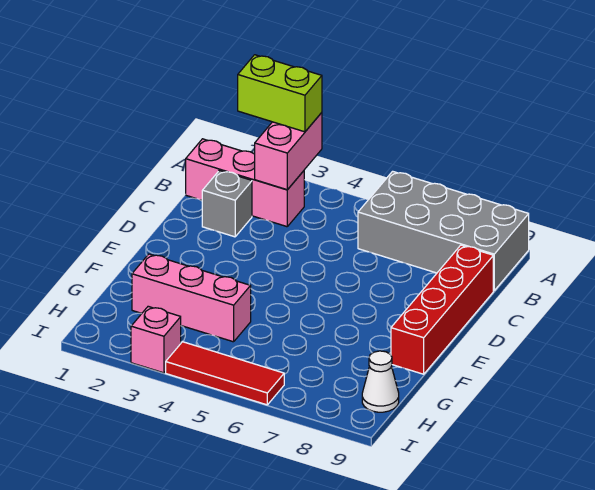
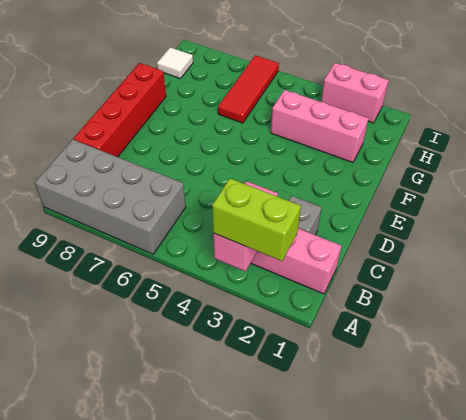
white cone H9 level 1 -> white tile H9 level 1
pink brick I3 level 1 -> pink brick I2:I3 level 1
red tile I4:I6 level 1 -> red tile G6:I6 level 1

